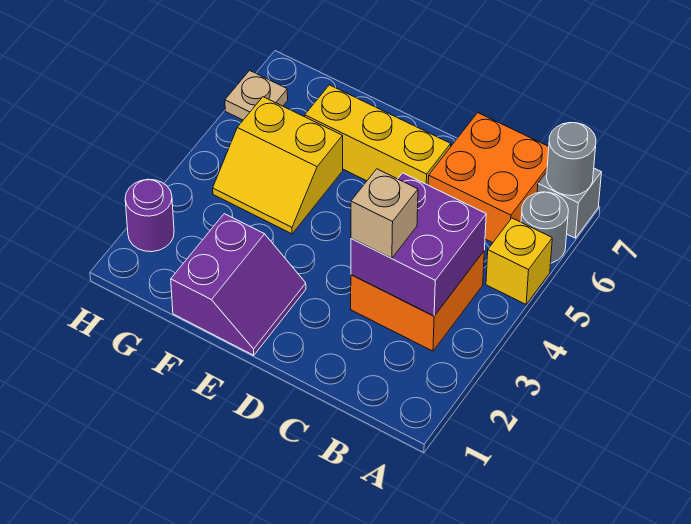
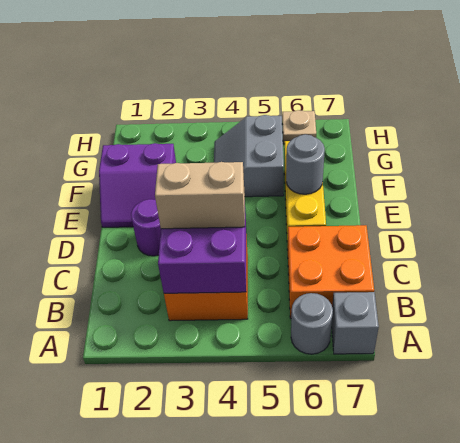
yellow brick A5 level 1 -> none
grey round brick A7 level 2 -> grey round brick E6 level 2
tan brick C3 level 3 -> tan brick C3:C4 level 3
yellow slope F4:G5 level 1 top 5 -> grey slope F4:G5 level 1 top 5
purple round brick H2 level 1 -> purple round brick D2 level 1

